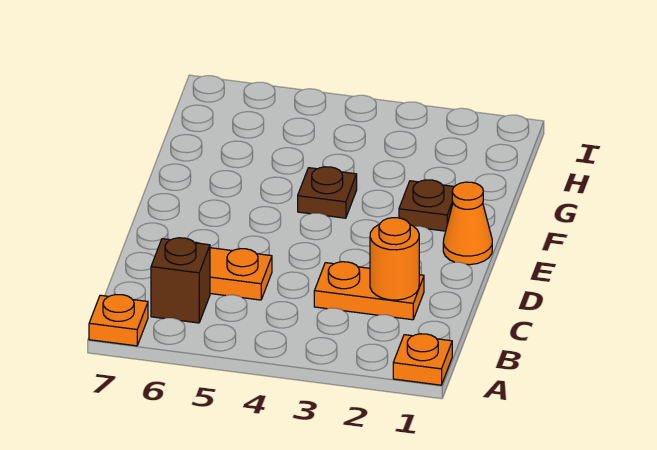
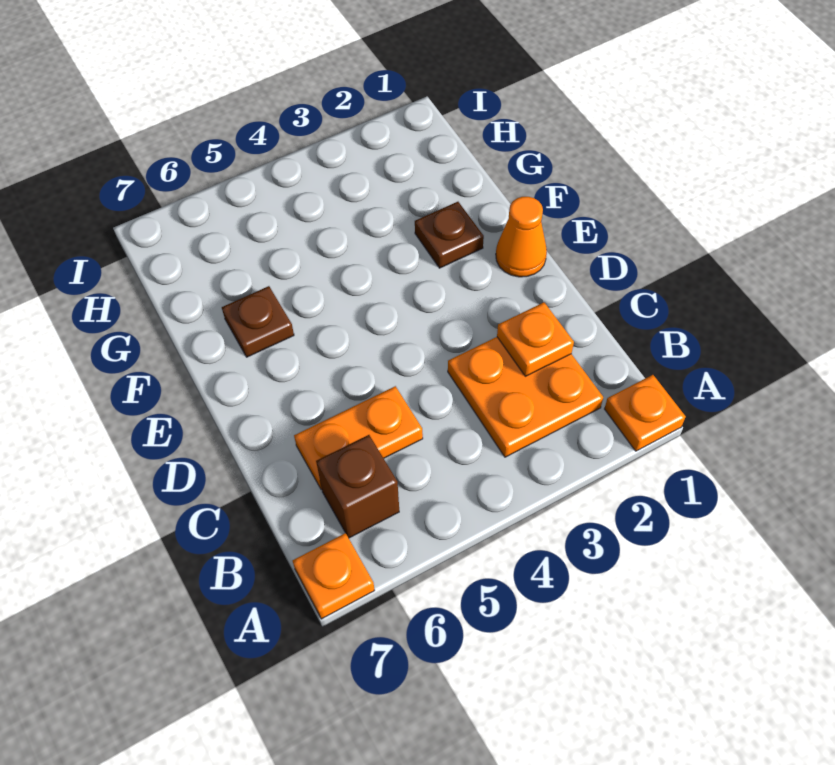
orange plate C2:C3 level 1 -> orange plate B2:C3 level 1
orange round brick C2 level 2 -> orange plate C2 level 2
brown plate F4 level 1 -> brown plate F6 level 1

